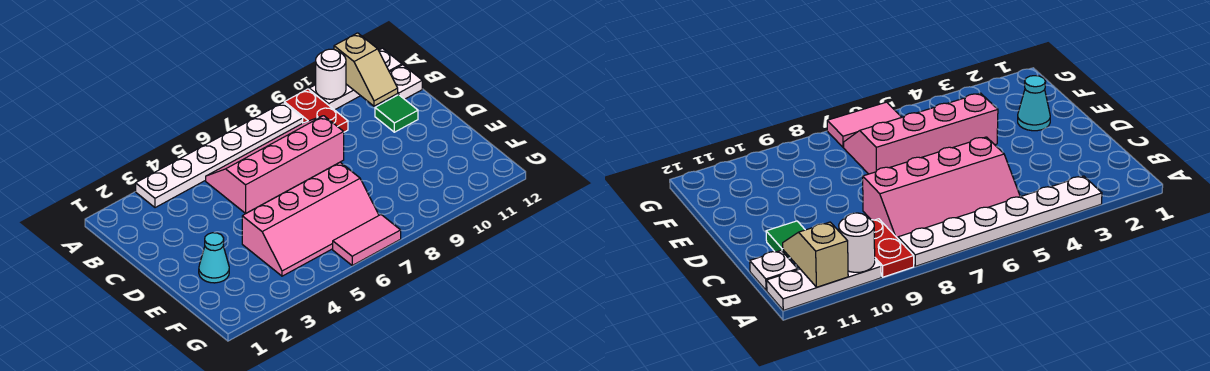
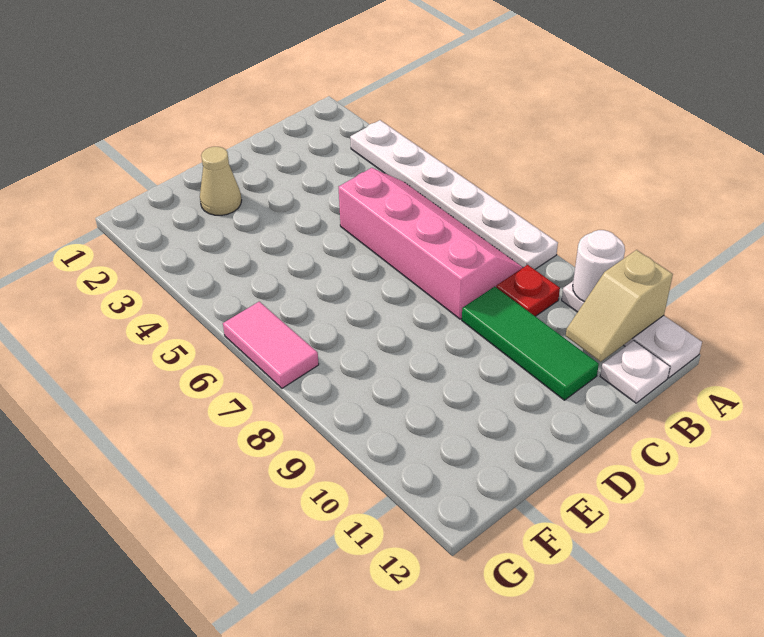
red plate A9:B9 level 1 -> red plate B9 level 1
green tile C11 level 1 -> green tile C9:C11 level 1
cyan cone E2 level 1 -> tan cone E2 level 1
pink slope E4:F7 level 1 top E -> none

